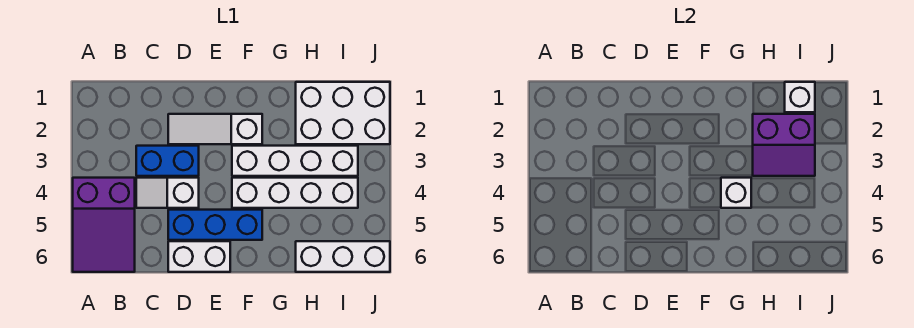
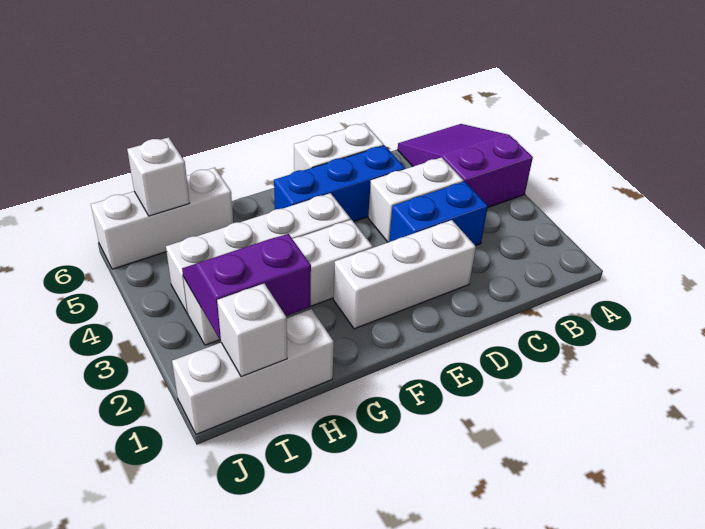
white slope C4:D4 level 1 top D -> white brick C4:D4 level 1
white slope D2:F2 level 1 top F -> white brick D2:F2 level 1
white brick G4 level 2 -> white brick I6 level 2
white brick H1:J2 level 1 -> white brick H1:J1 level 1

